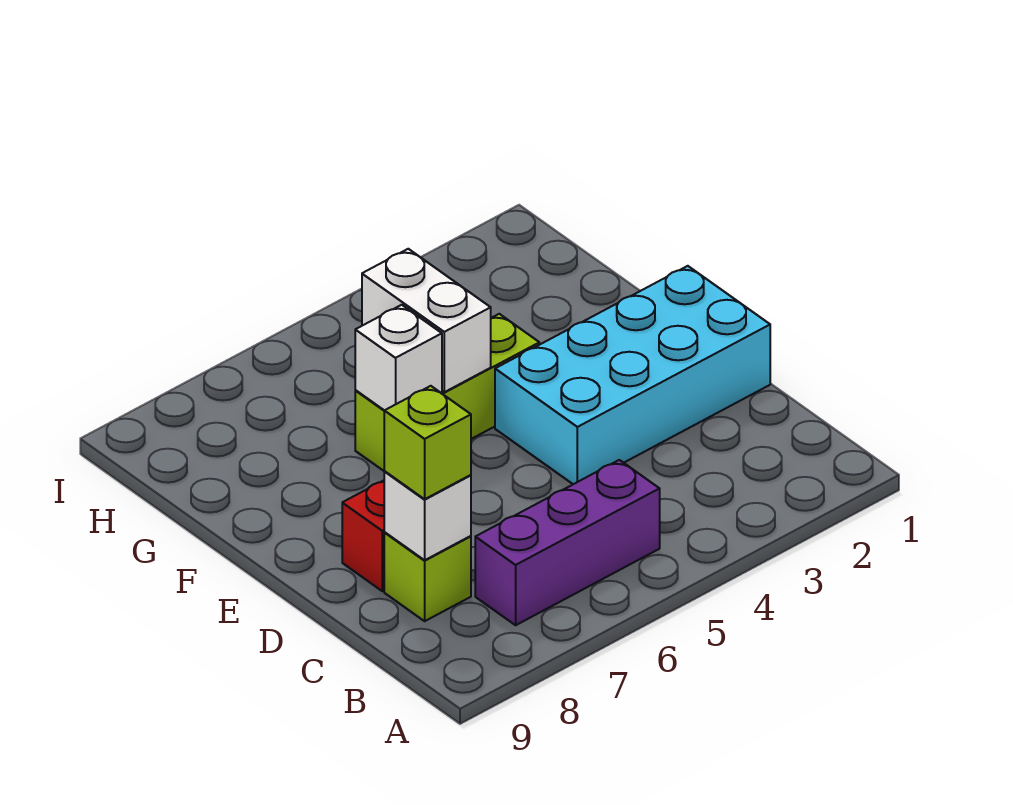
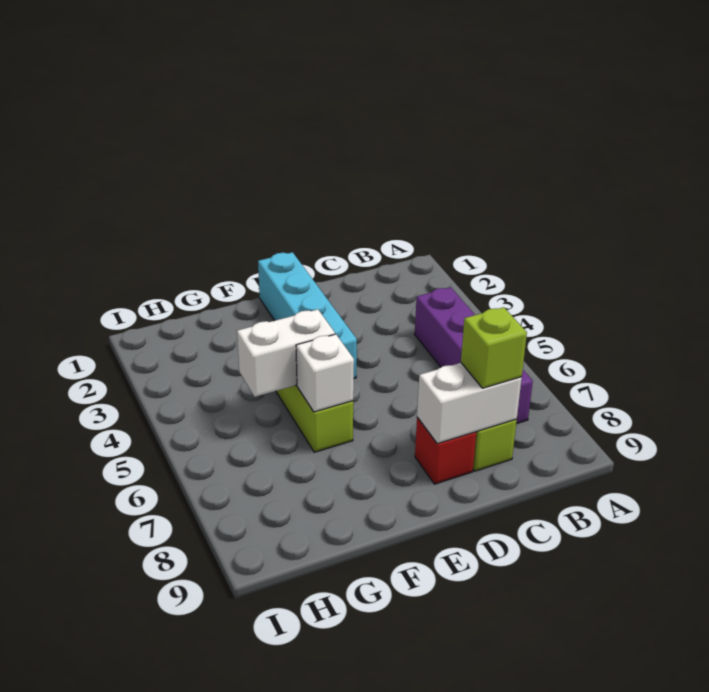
purple brick B5:B7 level 1 -> purple brick B4:B7 level 1
white brick C8 level 2 -> white brick C8:D8 level 2
cyan brick D1:E4 level 1 -> cyan brick E1:E4 level 1

